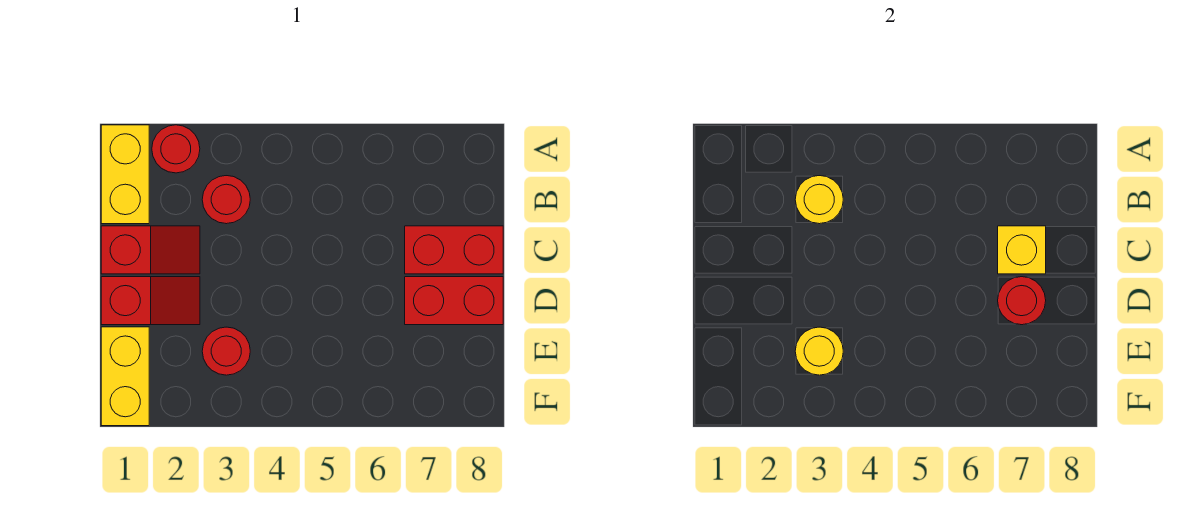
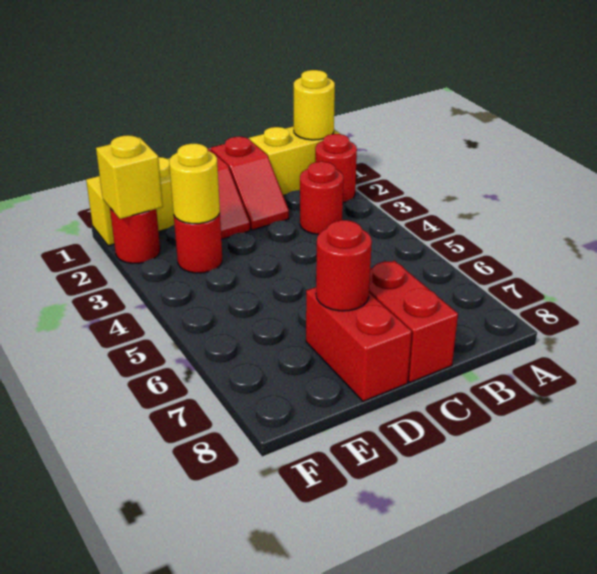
yellow round brick B3 level 2 -> yellow round brick A1 level 2
yellow brick C7 level 2 -> yellow brick F2 level 2
none -> red round brick F2 level 1

